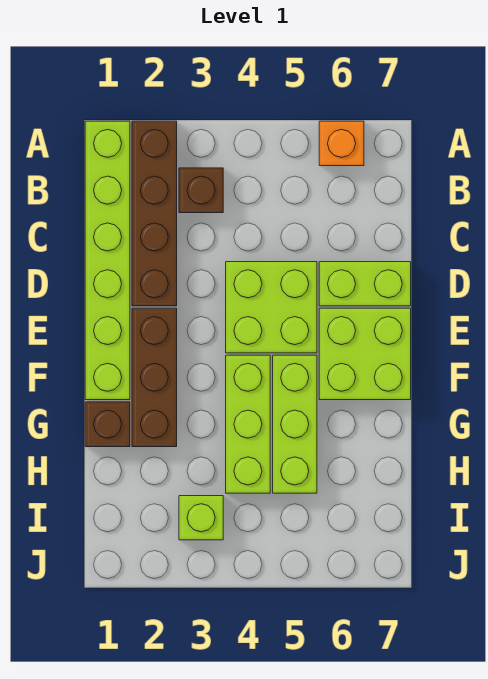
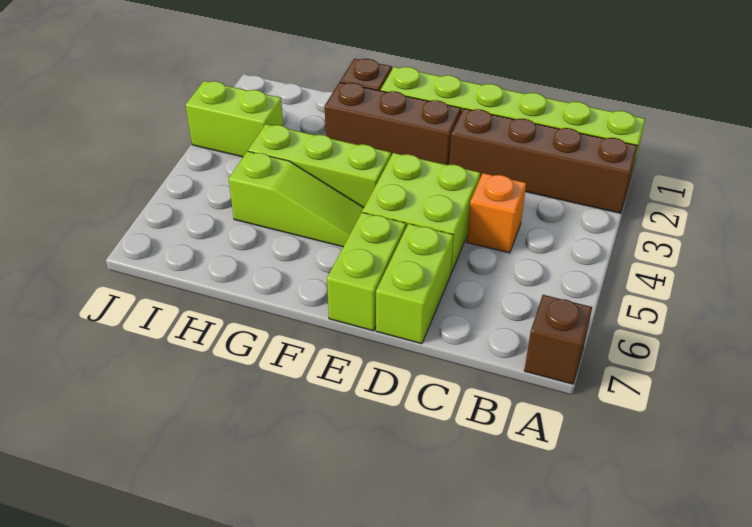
orange brick A6 level 1 -> orange brick C4 level 1
brown brick B3 level 1 -> brown brick A7 level 1
lime brick E6:F7 level 1 -> lime brick E6:E7 level 1
lime brick F5:H5 level 1 -> lime slope F5:H5 level 1 top H
lime brick I3 level 1 -> lime brick I3:J3 level 1

